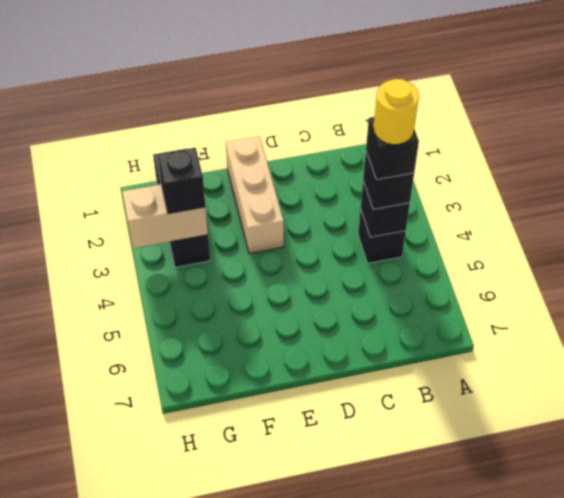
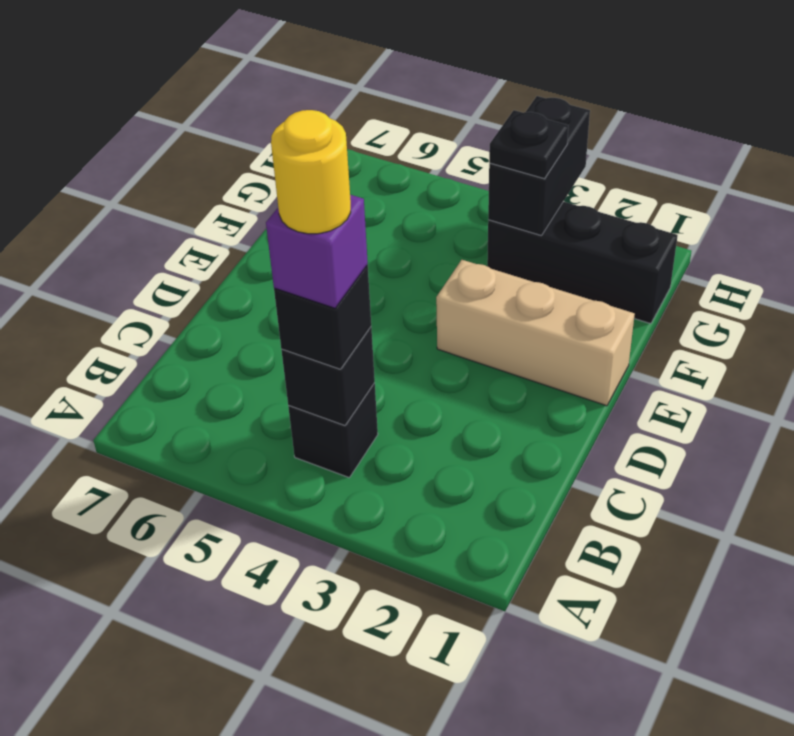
black brick B4 level 4 -> purple brick B4 level 4
tan brick G3:H3 level 2 -> black brick G3:H3 level 2
black brick G3 level 3 -> black plate G3 level 3

